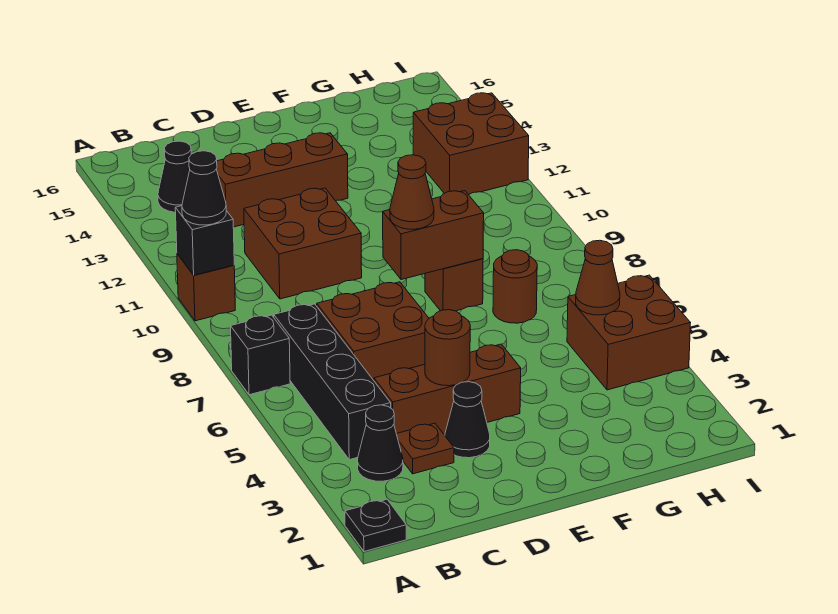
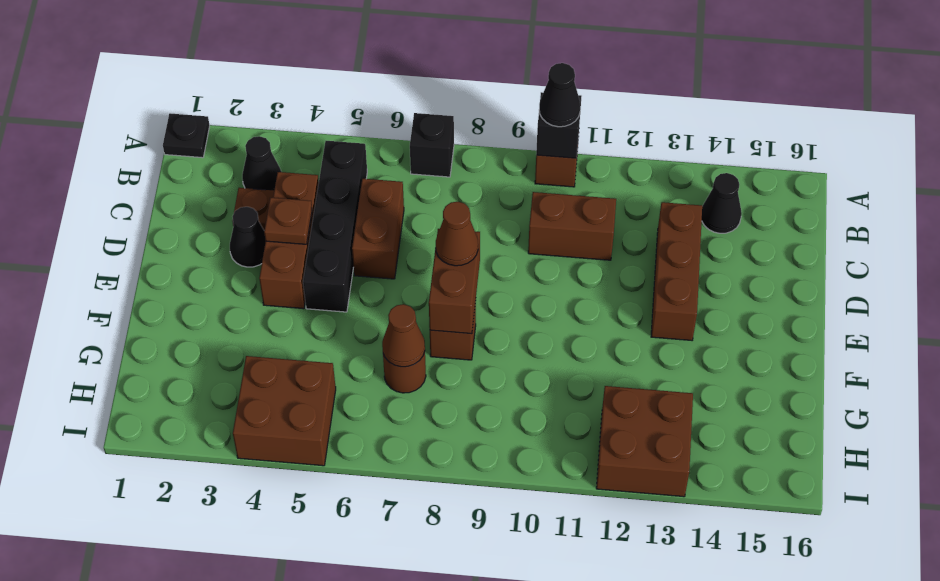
black brick B4:B7 level 1 -> black brick B5:E5 level 1
brown brick C6:D7 level 1 -> brown brick C6:D6 level 1
brown brick C10:D11 level 1 -> brown brick C10:C11 level 1
brown round brick D4 level 2 -> brown plate D4 level 2
brown cone H5 level 2 -> brown cone G7 level 2

